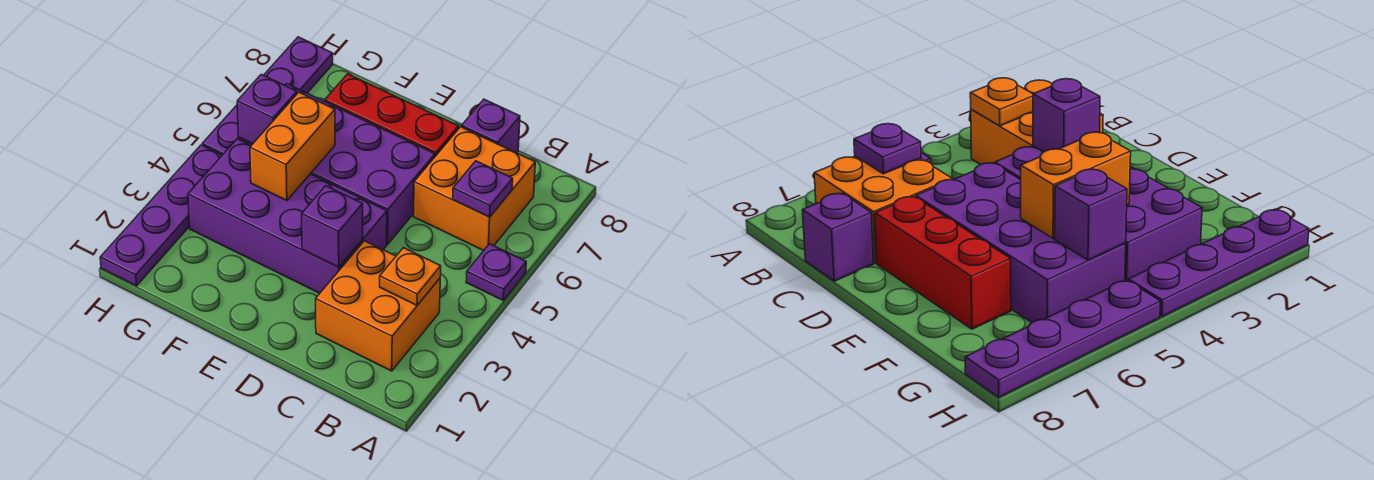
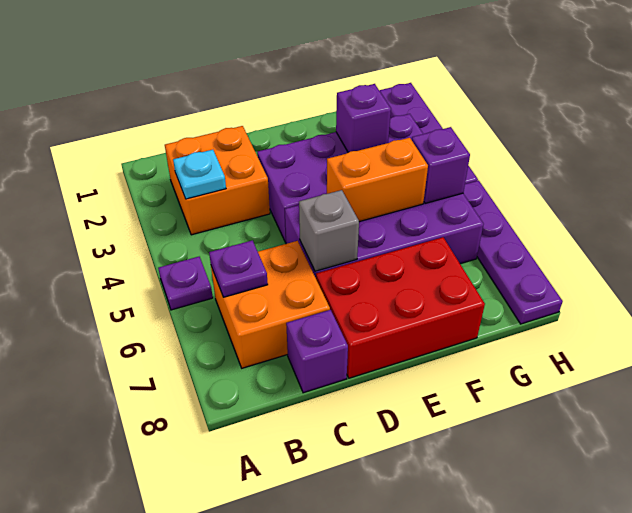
orange plate B3 level 2 -> cyan plate B3 level 2
purple brick D3 level 2 -> purple brick F3 level 2
none -> grey brick D6 level 2
red brick D7:F7 level 1 -> red brick D7:F8 level 1
orange brick F4:F5 level 2 -> orange brick E5:F5 level 2

